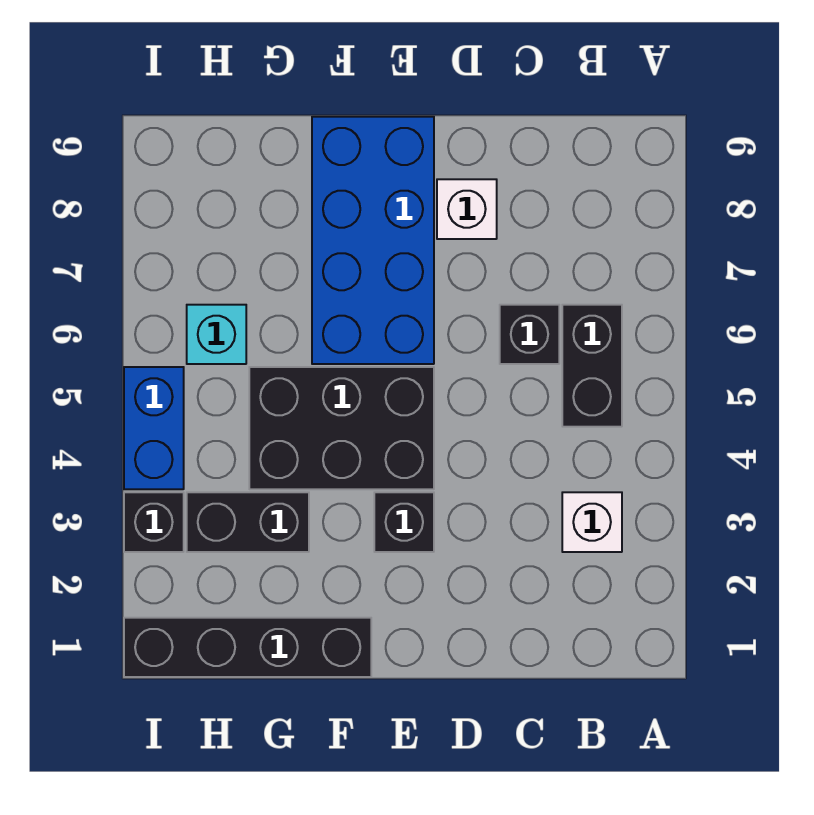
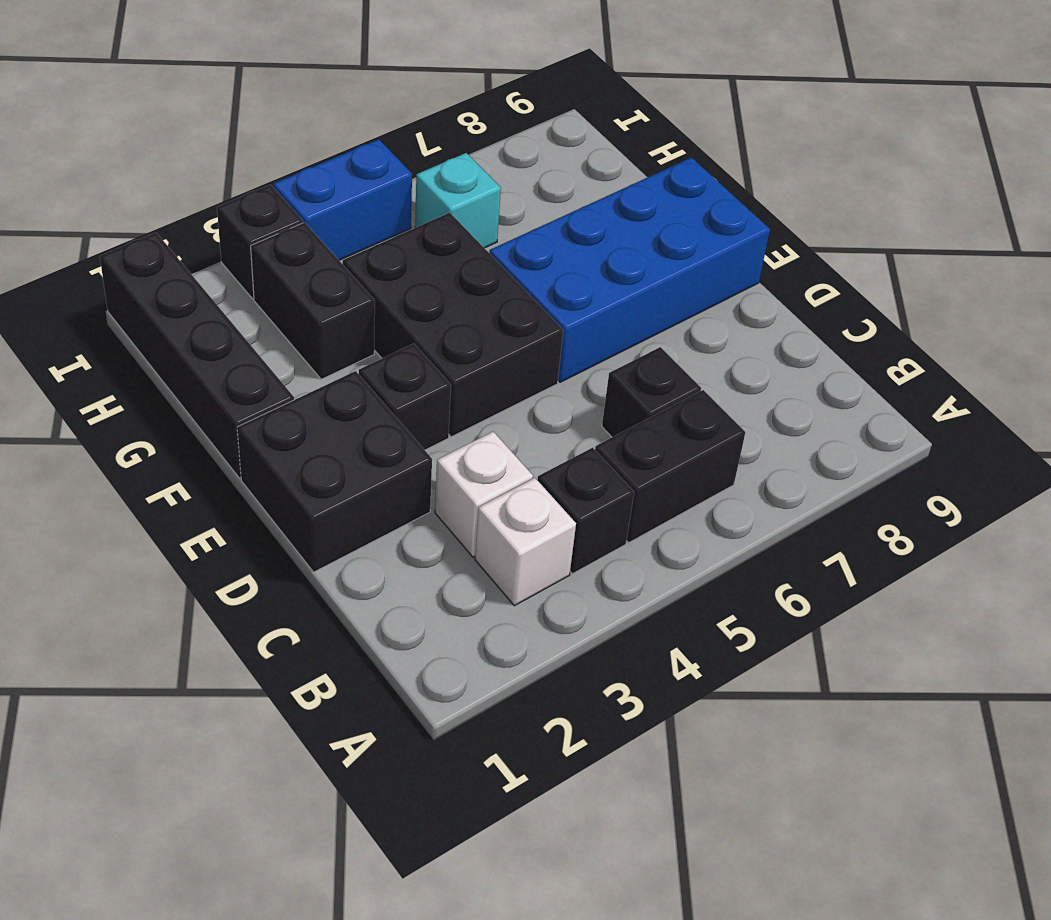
none -> black brick B4 level 1
none -> black brick D1:E2 level 1
white brick D8 level 1 -> white brick C3 level 1

